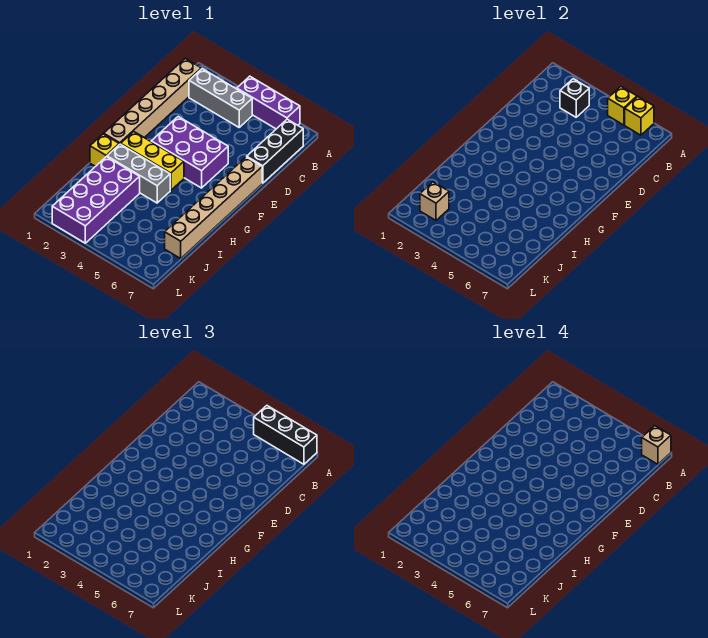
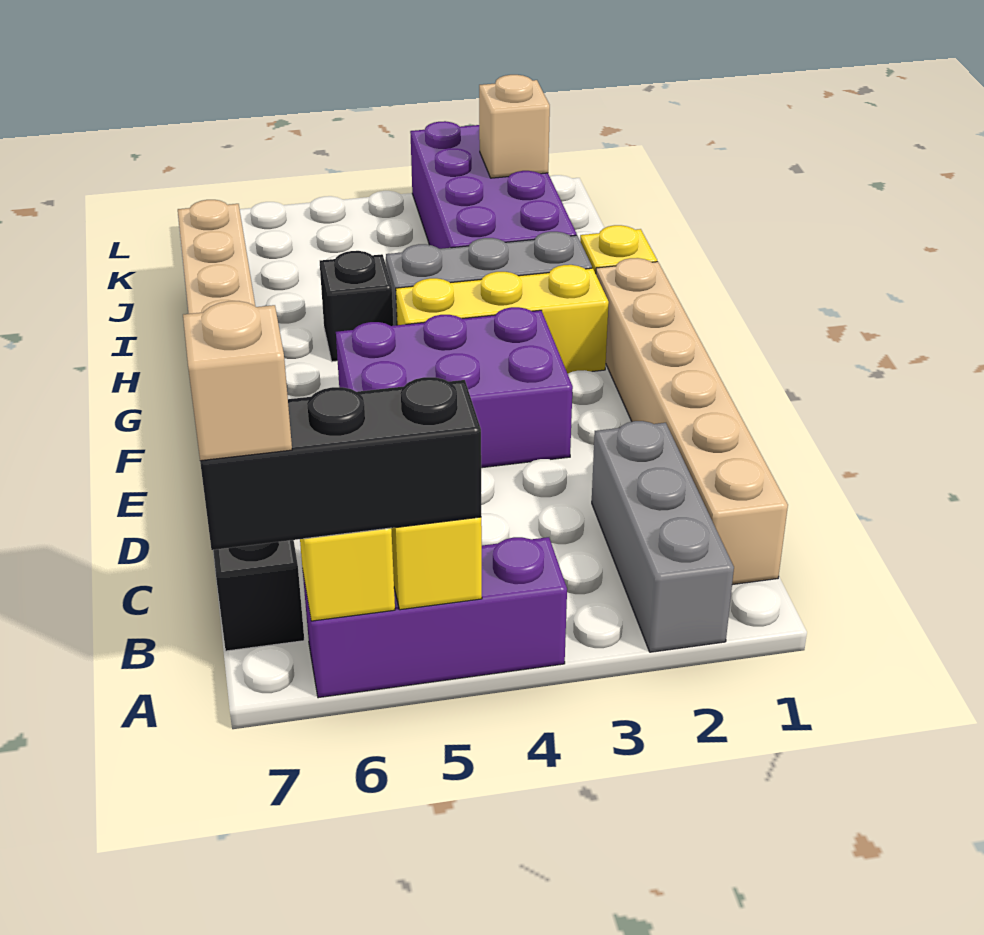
grey brick B2:B4 level 1 -> grey brick A2:C2 level 1
black brick B3 level 2 -> black brick H5 level 1

